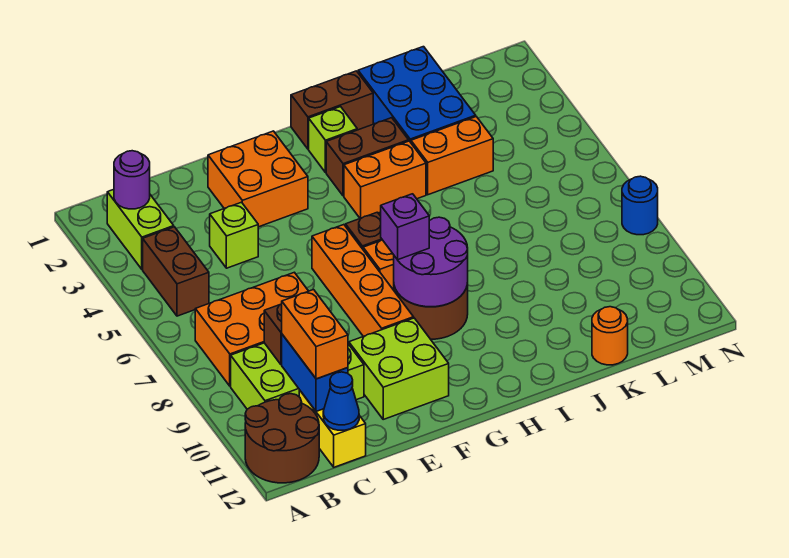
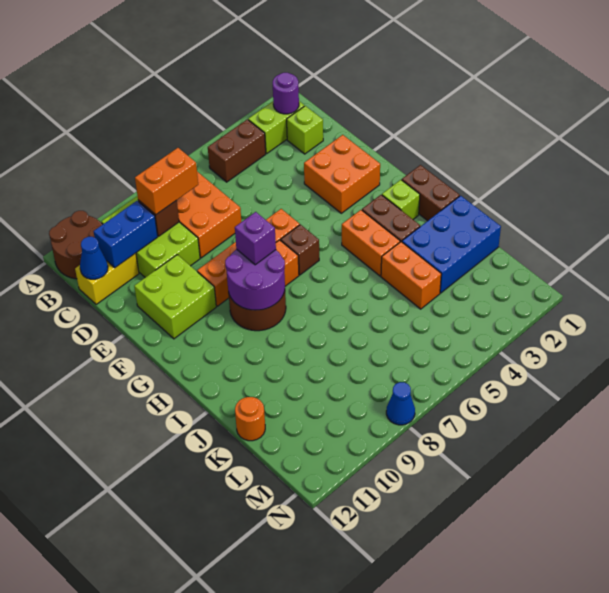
orange brick C10:C11 level 3 -> orange brick C8:C9 level 3
lime brick D4 level 1 -> lime brick C2 level 1
blue round brick N8 level 1 -> blue cone N8 level 1

